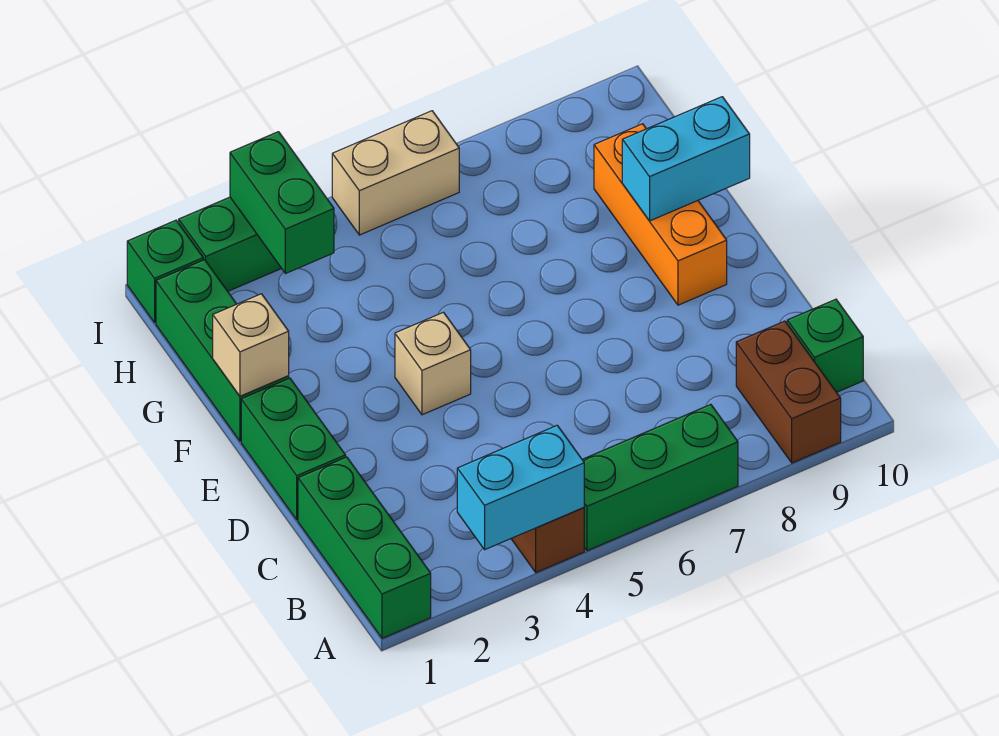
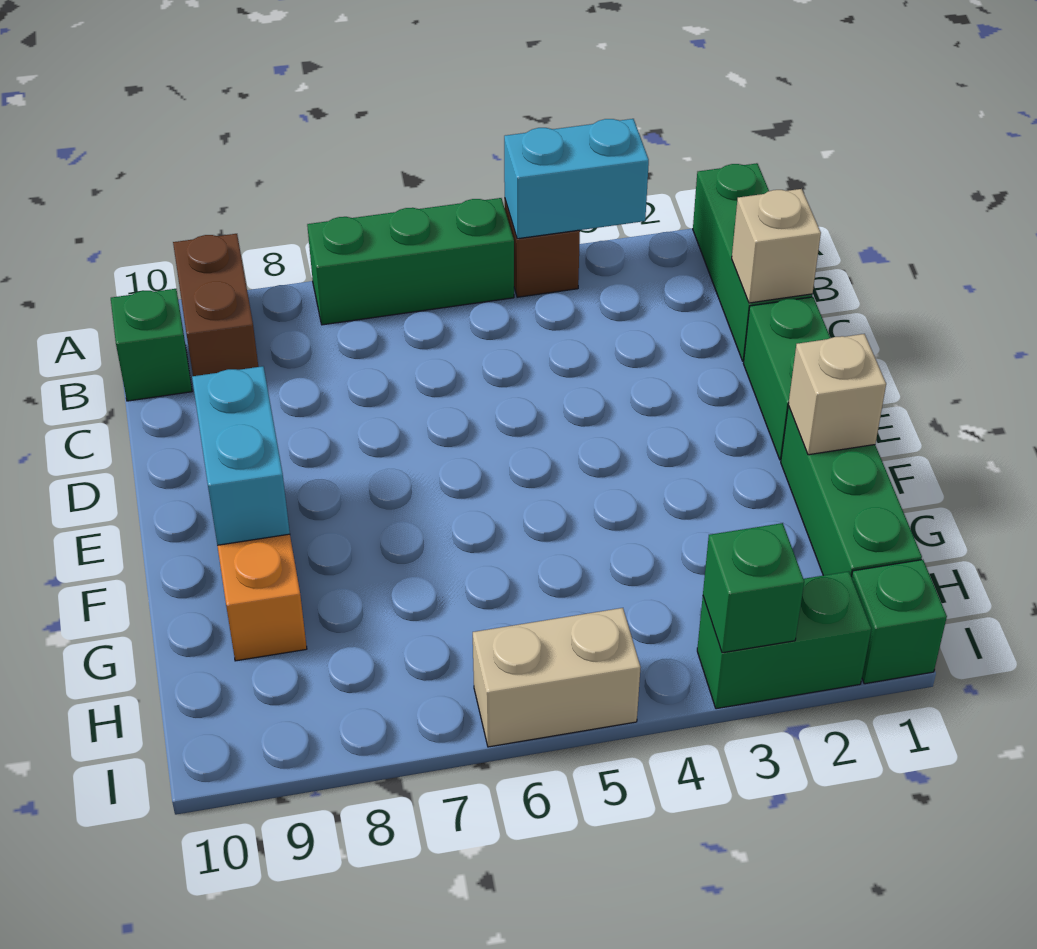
tan brick E4 level 1 -> tan brick C1 level 2
cyan brick F9:F10 level 2 -> cyan brick E9:F9 level 2
green brick H3:I3 level 2 -> green brick I3 level 2

